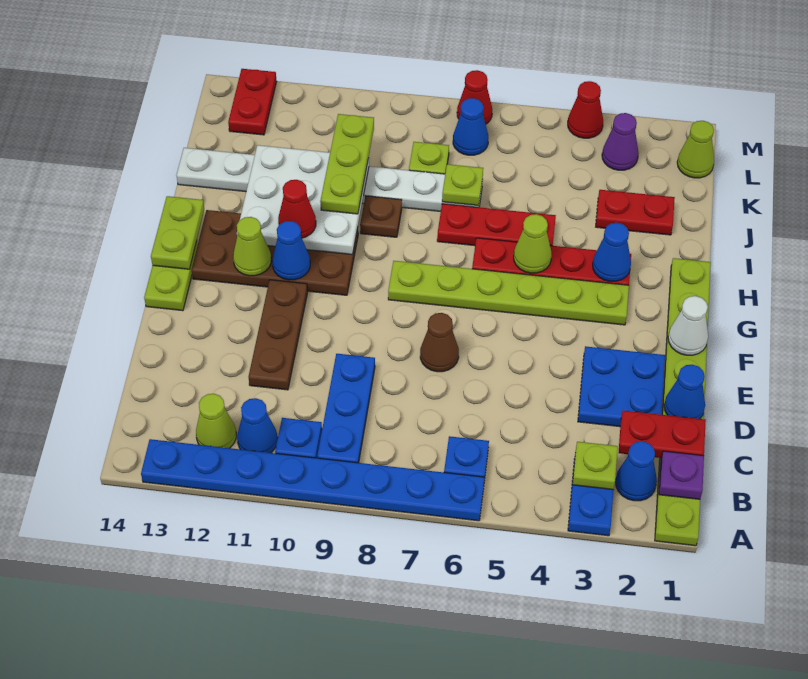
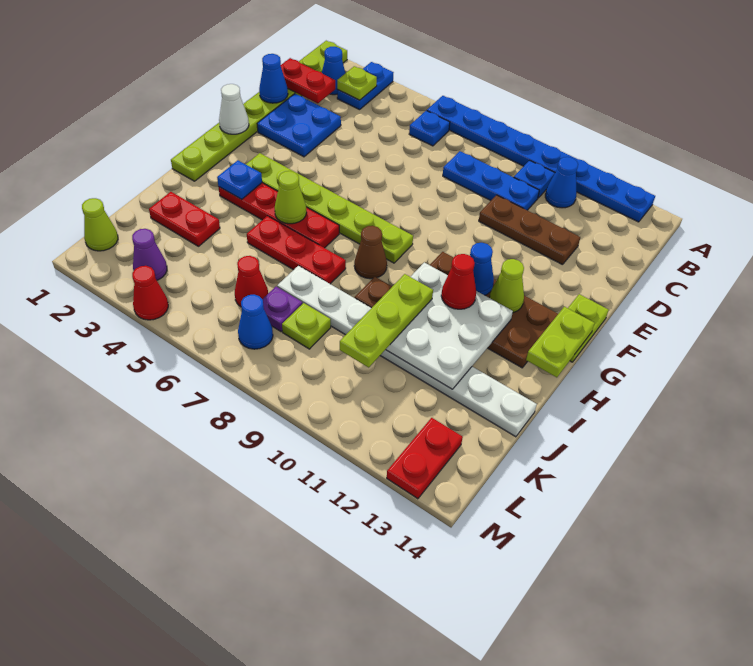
purple plate B1 level 2 -> purple plate K7 level 1
blue plate B9:D9 level 1 -> blue plate C8:C10 level 1
lime cone B12 level 1 -> none
brown plate D11:F11 level 1 -> brown plate D10:D12 level 1
brown cone E7 level 1 -> brown cone H8 level 1
blue cone H3 level 2 -> blue plate H3 level 2
lime plate J7 level 2 -> none
red cone M7 level 1 -> red cone K6 level 1

